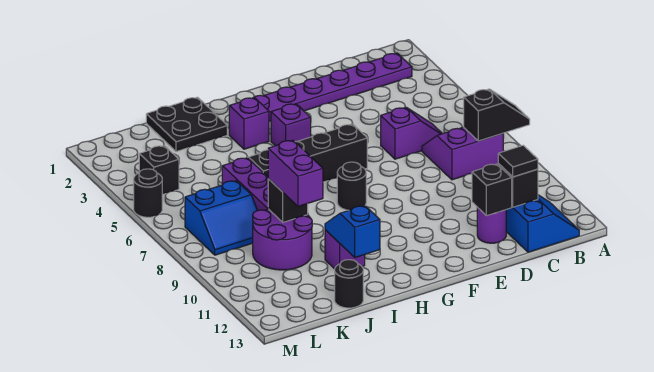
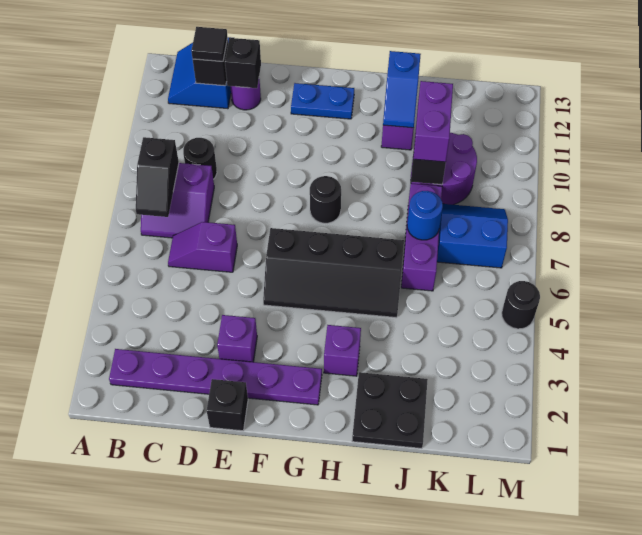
black slope A8:B8 level 2 top B -> black slope B7:B8 level 2 top 8
none -> blue plate F12:G12 level 1
purple brick G4 level 1 -> purple brick E3 level 1
none -> blue round brick J7 level 2
black round brick J13 level 1 -> black round brick C9 level 1
black brick L4 level 1 -> black brick E1 level 1

